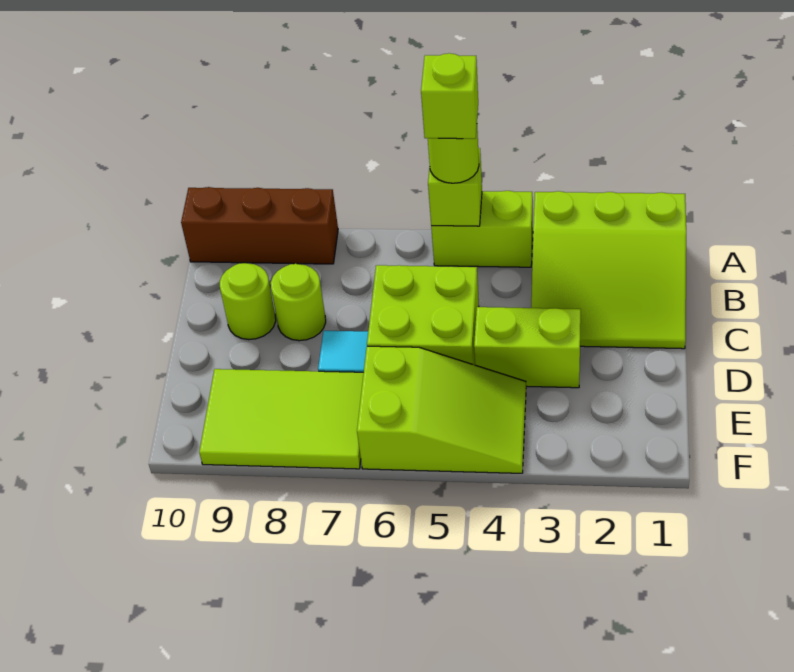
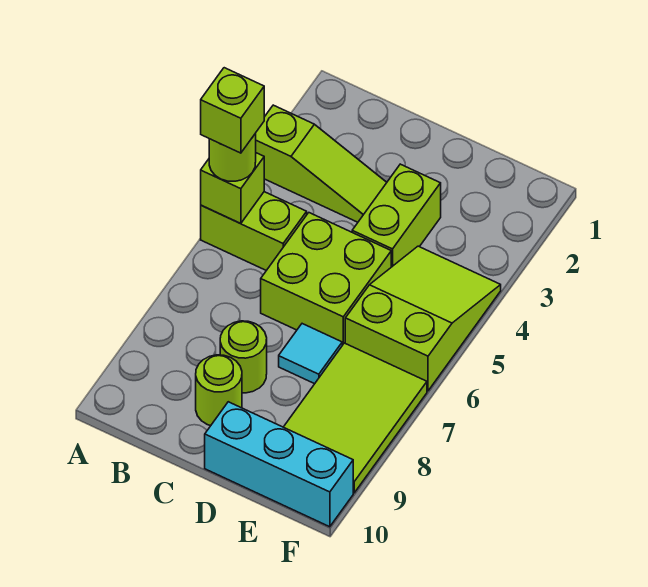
lime slope A1:C3 level 1 top A -> lime slope A3:C3 level 1 top A
lime brick A4:A5 level 1 -> lime brick A5:B5 level 1
brown brick A8:A10 level 1 -> none
none -> cyan brick D10:F10 level 1

